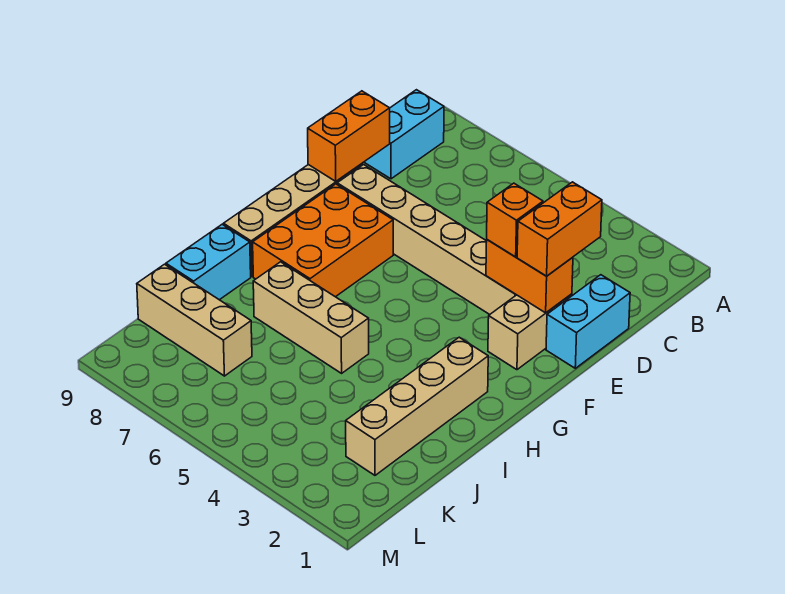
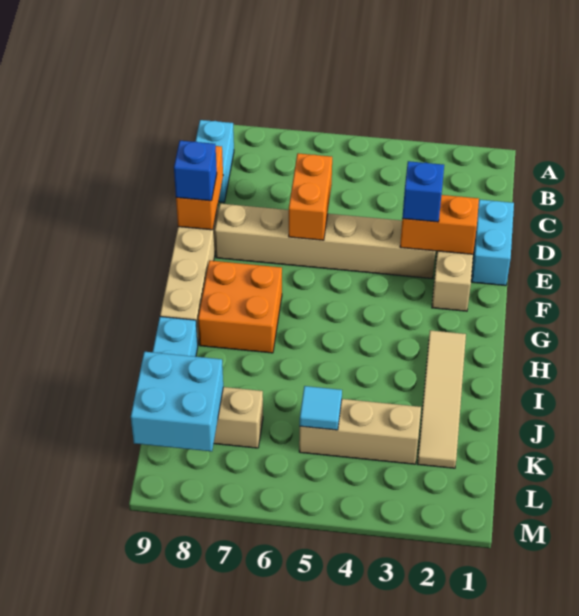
orange brick D2:E2 level 3 -> orange brick D6:E6 level 2
orange brick E3 level 3 -> blue brick E3 level 3
none -> blue brick E9 level 3
orange brick F7:H8 level 1 -> orange brick G7:H8 level 1
tan brick H2:K2 level 1 -> tan tile H2:K2 level 1
tan brick I5:I7 level 1 -> tan brick K3:K5 level 1
none -> cyan tile K5 level 2
none -> cyan brick K8:L9 level 2

